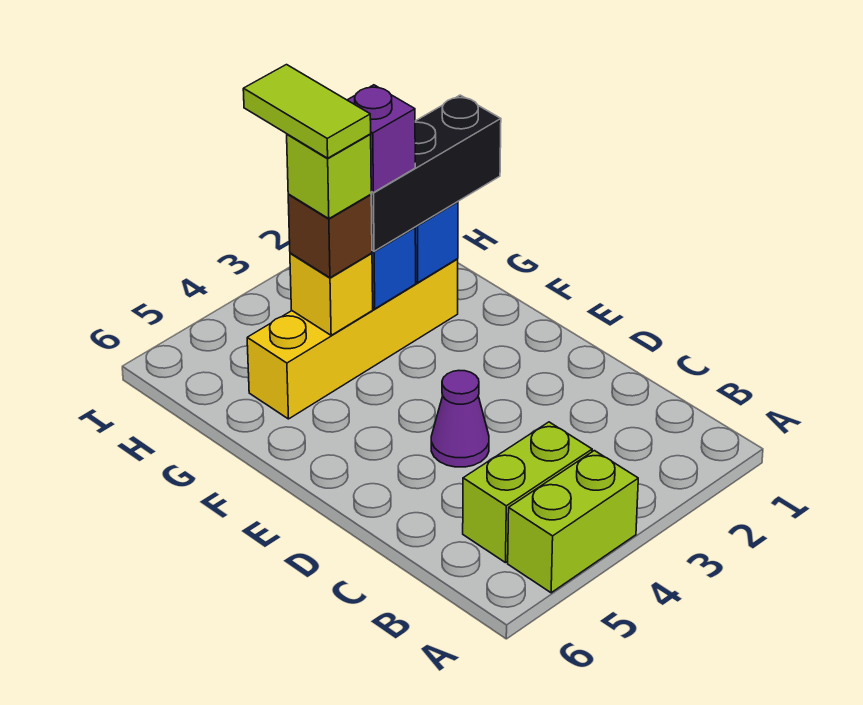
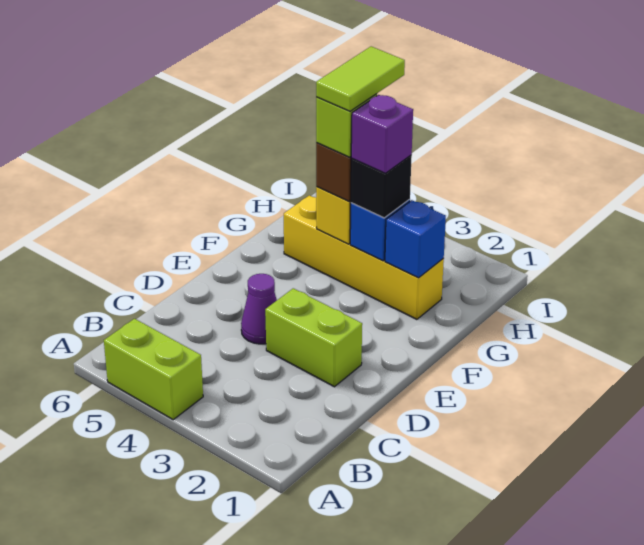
lime brick B4:B5 level 1 -> lime brick D2:D3 level 1
black brick G1:G3 level 3 -> black brick G3 level 3

